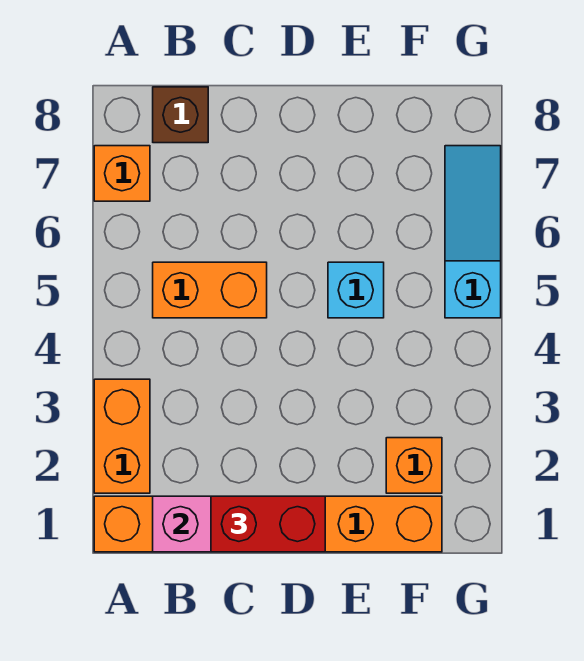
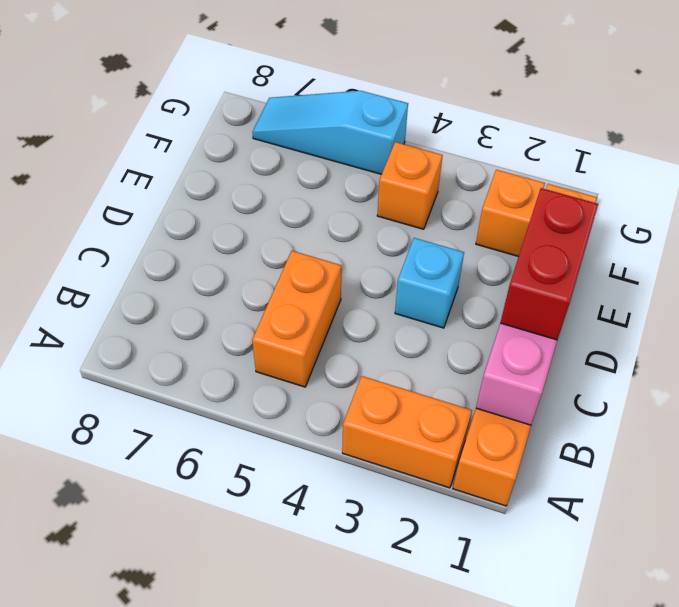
orange brick A7 level 1 -> orange brick F4 level 1
brown brick B8 level 1 -> none
cyan brick E5 level 1 -> cyan brick D3 level 1

